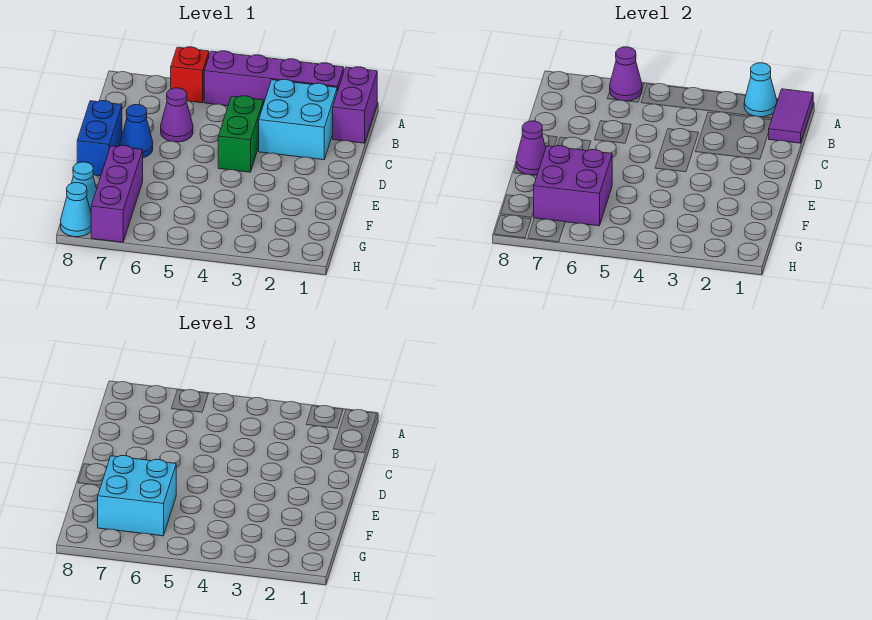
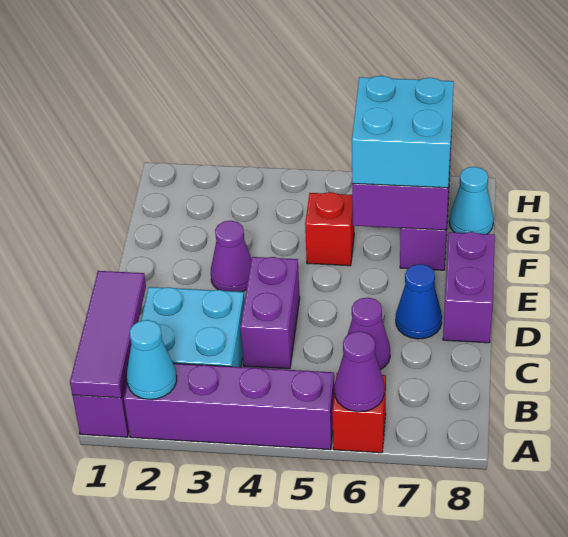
purple tile A1:B1 level 2 -> purple tile A1:C1 level 2
green brick C4:D4 level 1 -> purple brick C4:D4 level 1
blue brick D8:E8 level 1 -> purple brick D8:E8 level 1
purple cone E8 level 2 -> purple cone E3 level 1
none -> red brick F5 level 1
cyan cone H8 level 1 -> none

